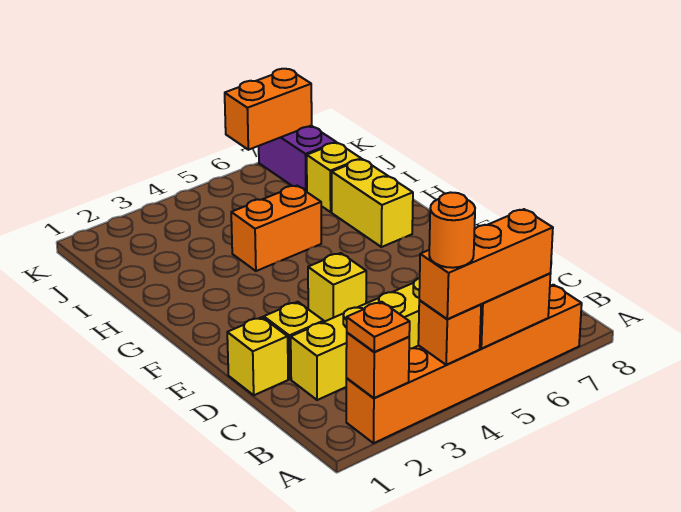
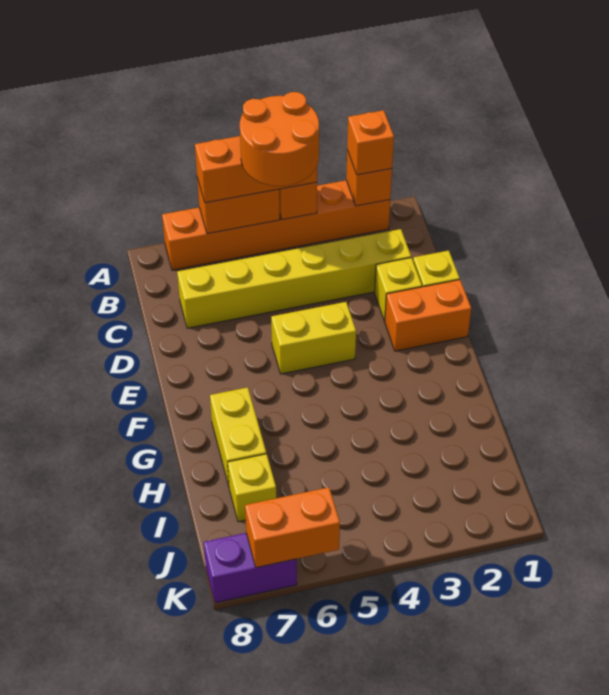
orange plate A2 level 3 -> orange brick A2 level 3
orange round brick A4 level 4 -> orange round brick A4:B5 level 4
yellow brick E4 level 1 -> yellow brick E4:E5 level 1
orange brick H4:H5 level 1 -> orange brick E1:E2 level 1
purple brick J7:K7 level 1 -> purple brick K7:K8 level 1

